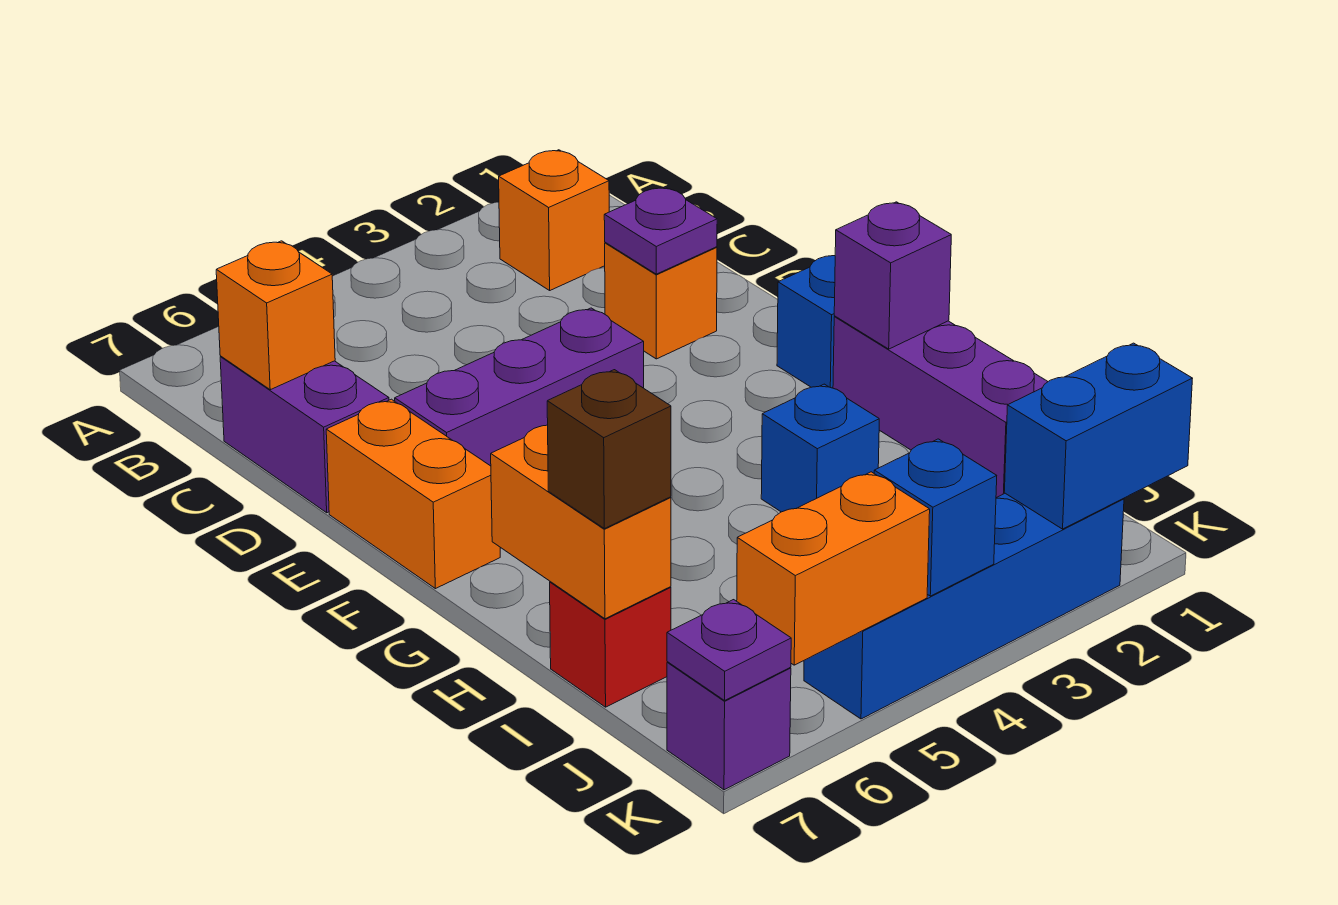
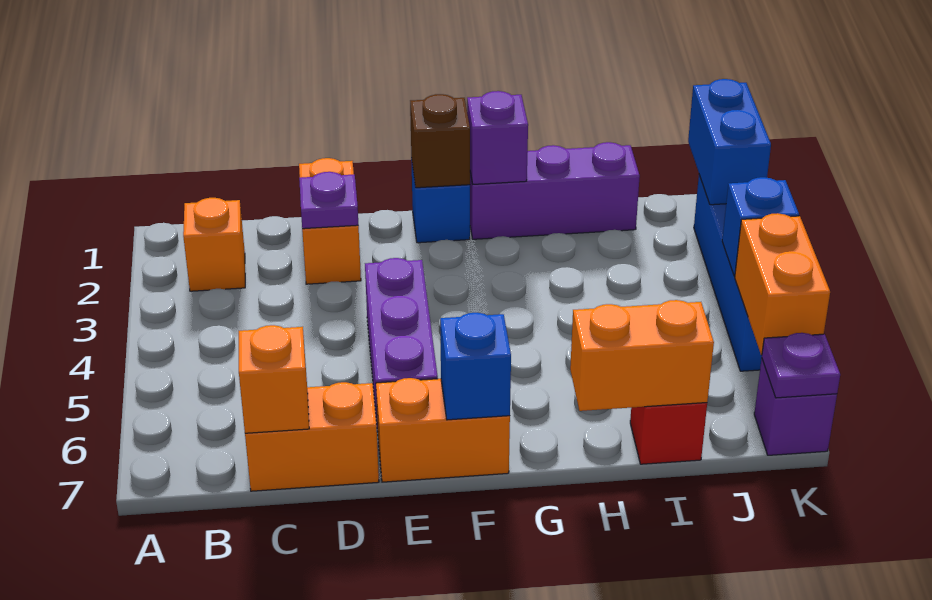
purple brick C7:D7 level 1 -> orange brick C7:D7 level 1
orange brick D2 level 1 -> orange brick D1:D2 level 1
blue brick H3 level 1 -> blue brick F7 level 2
brown brick I7 level 3 -> brown brick F1 level 2

